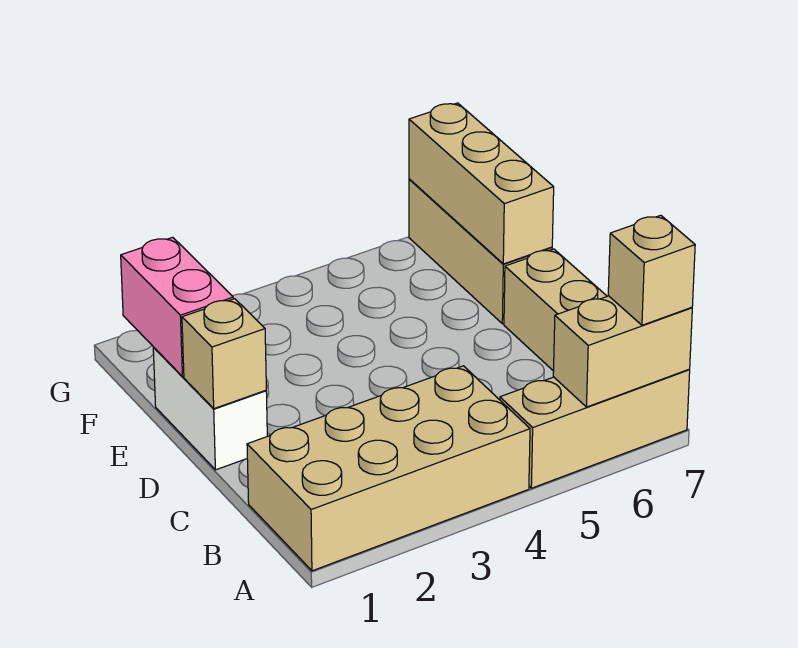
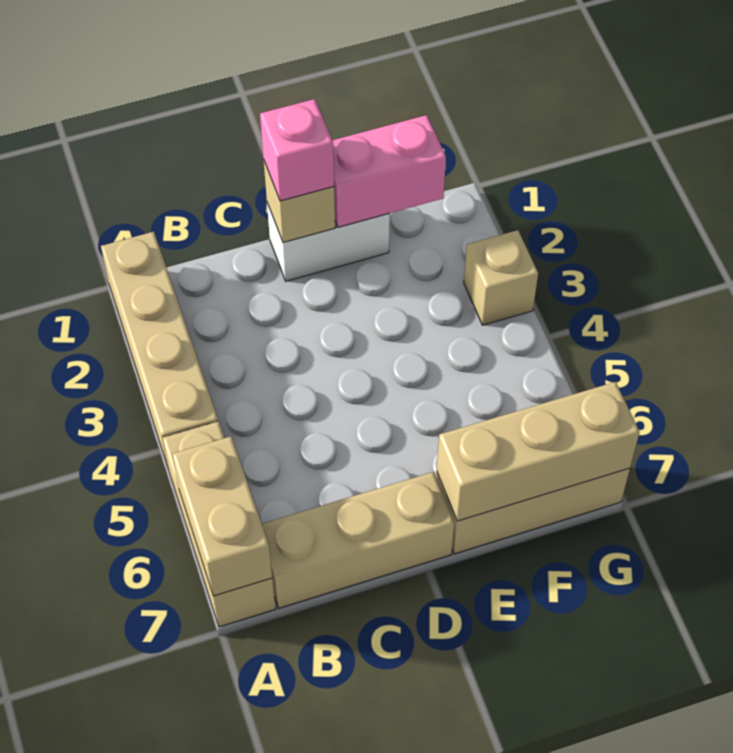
tan brick A1:B4 level 1 -> tan brick A1:A4 level 1
tan brick A7 level 3 -> tan brick G3 level 1
none -> pink brick D1 level 3

